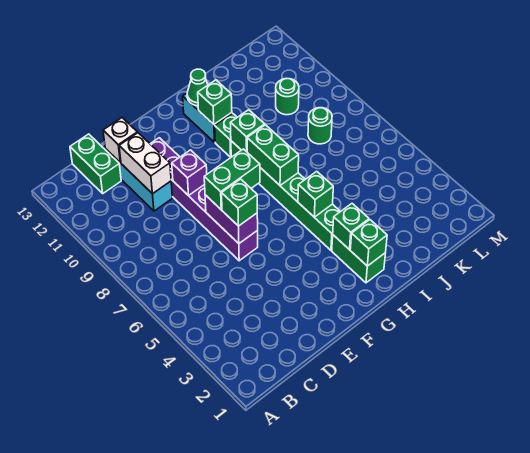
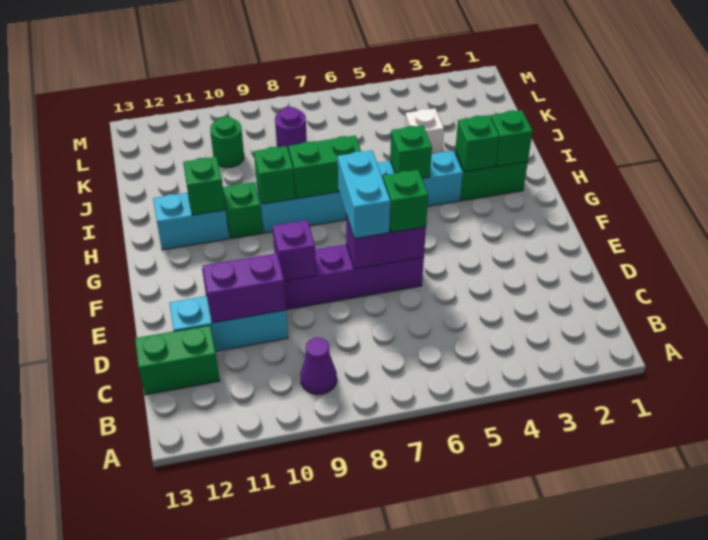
none -> purple cone B9 level 1
white brick D10:D11 level 2 -> purple brick D10:D11 level 2
white brick D12 level 2 -> white brick J4 level 1
green brick E7:F7 level 3 -> cyan brick E7:F7 level 3
green brick H4:H9 level 1 -> cyan brick H4:H9 level 1
green cone H12 level 2 -> none
green round brick K8 level 1 -> purple round brick K8 level 1

